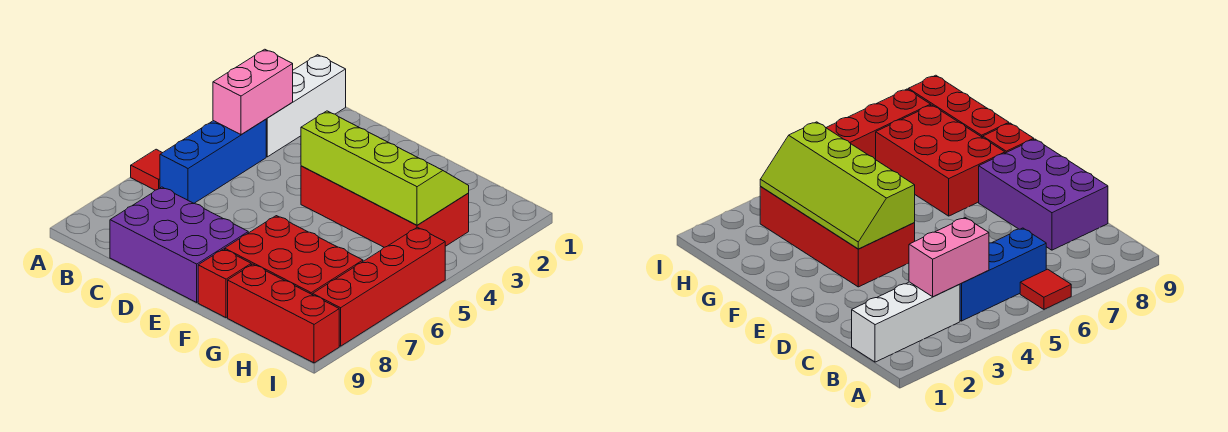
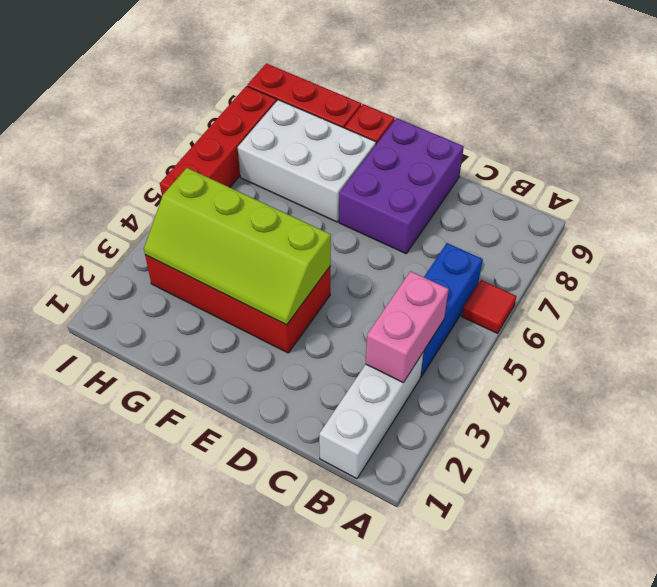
purple brick C8:E9 level 1 -> purple brick D7:E9 level 1
red brick F7:H8 level 1 -> white brick F7:H8 level 1

